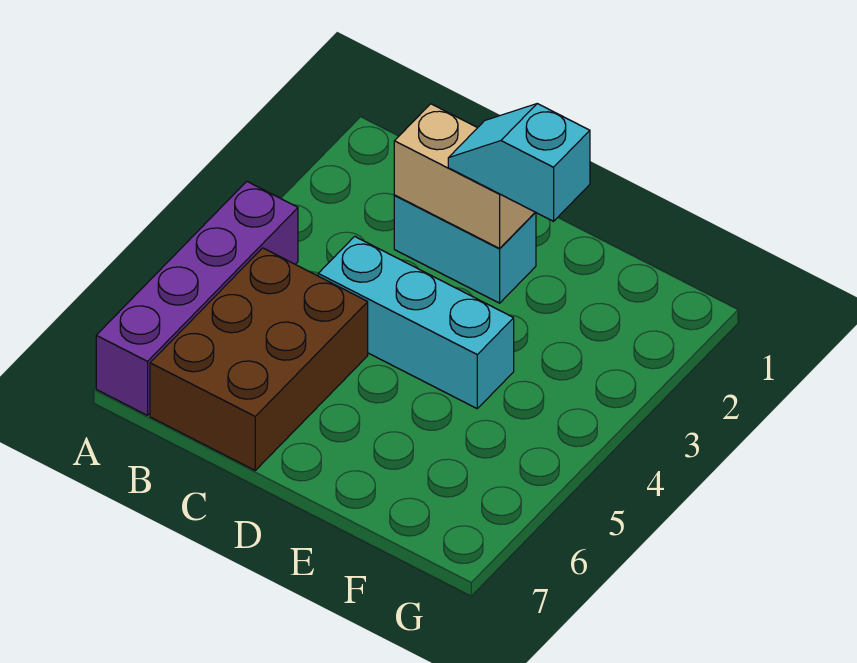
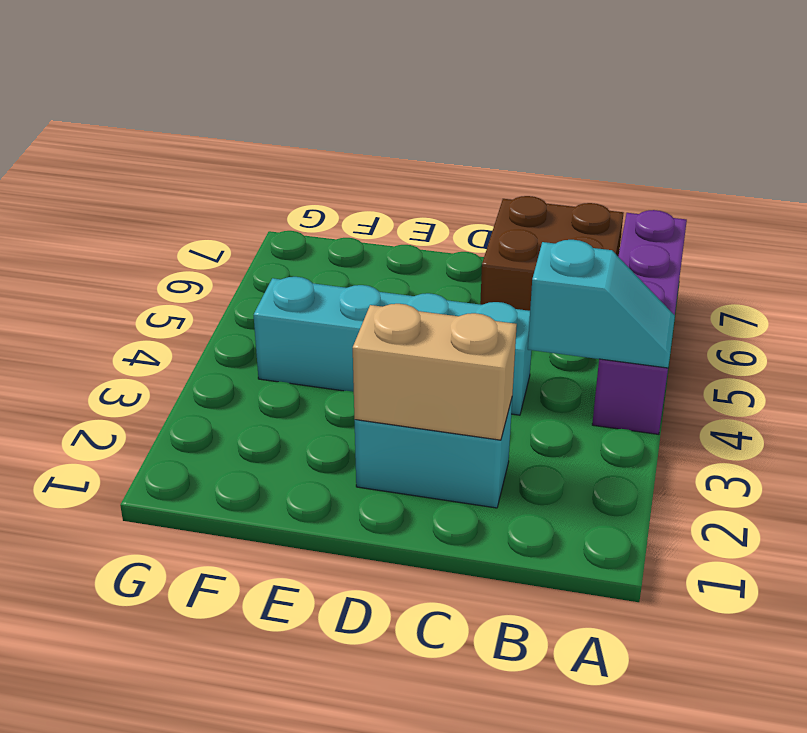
brown brick B5:C7 level 1 -> brown brick B6:C7 level 1
cyan brick C4:E4 level 1 -> cyan brick C4:F4 level 1
cyan slope D2:E2 level 3 top E -> cyan slope A4:B4 level 2 top B

